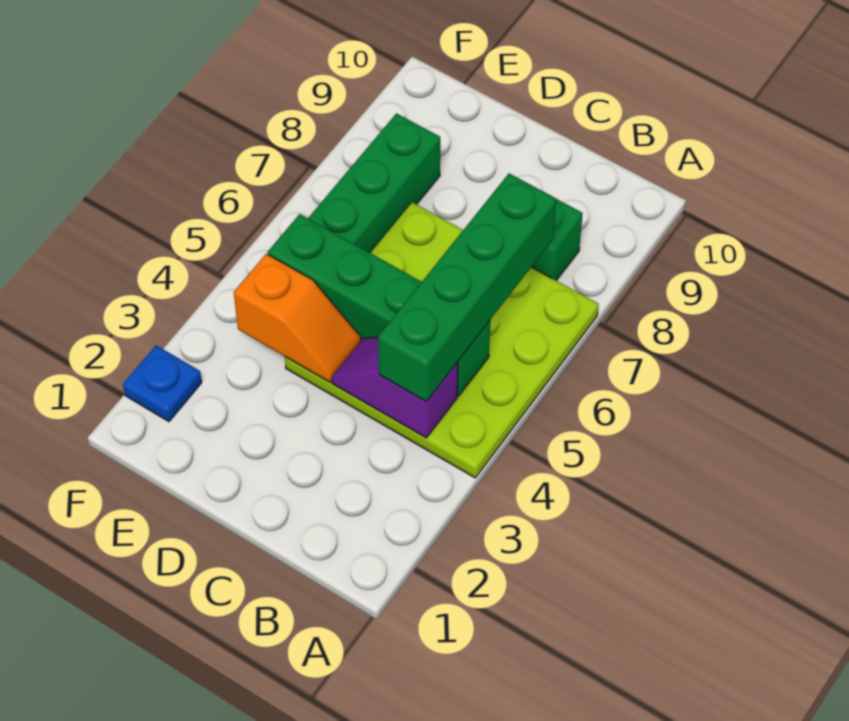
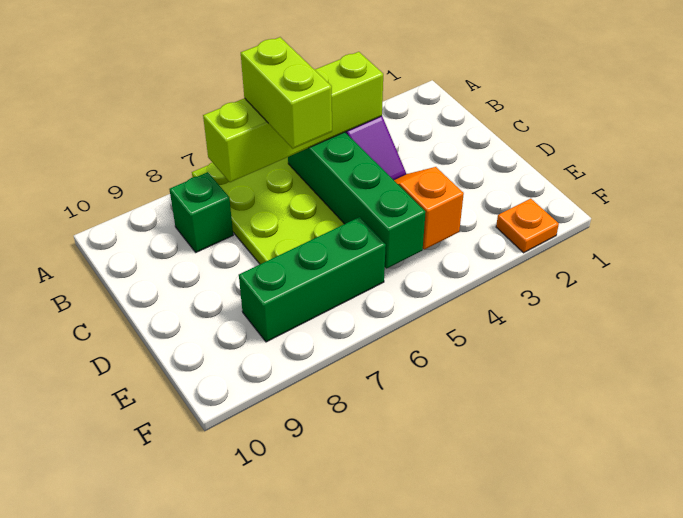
green brick B4:B7 level 3 -> lime brick B4:B7 level 3
none -> lime brick B6:C6 level 4
blue plate F2 level 1 -> orange plate F2 level 1

